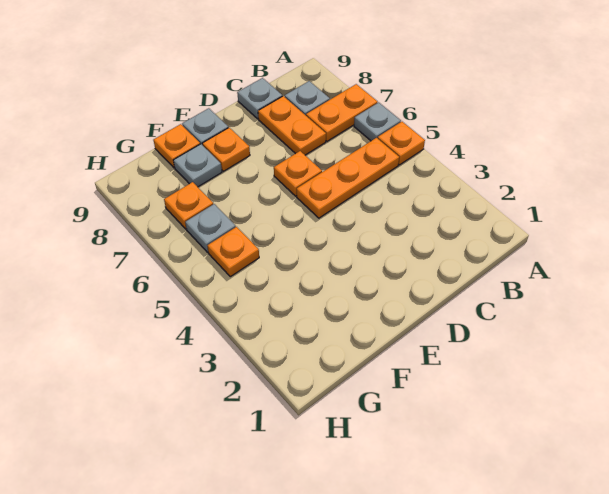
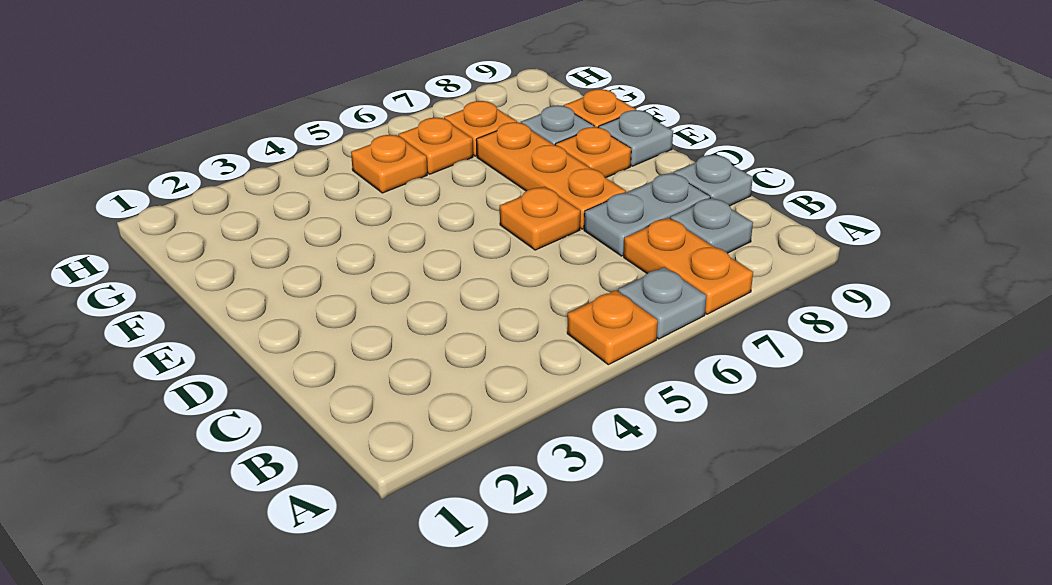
orange plate B5:D5 level 1 -> orange plate D7:F7 level 1
orange plate C7:C8 level 1 -> grey plate C7:C8 level 1
grey plate G6 level 1 -> orange plate G6 level 1

